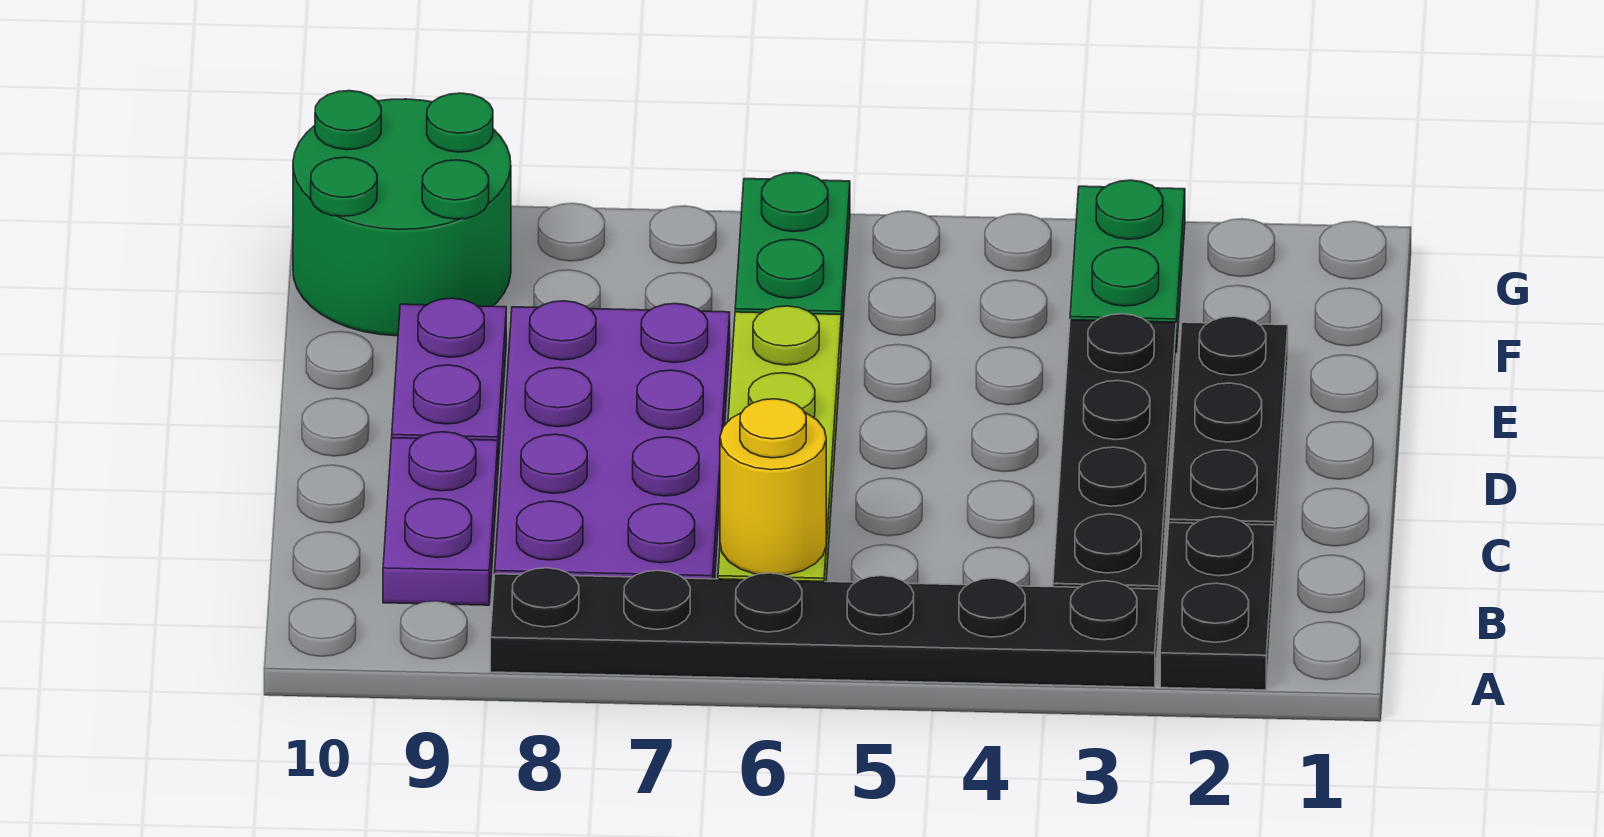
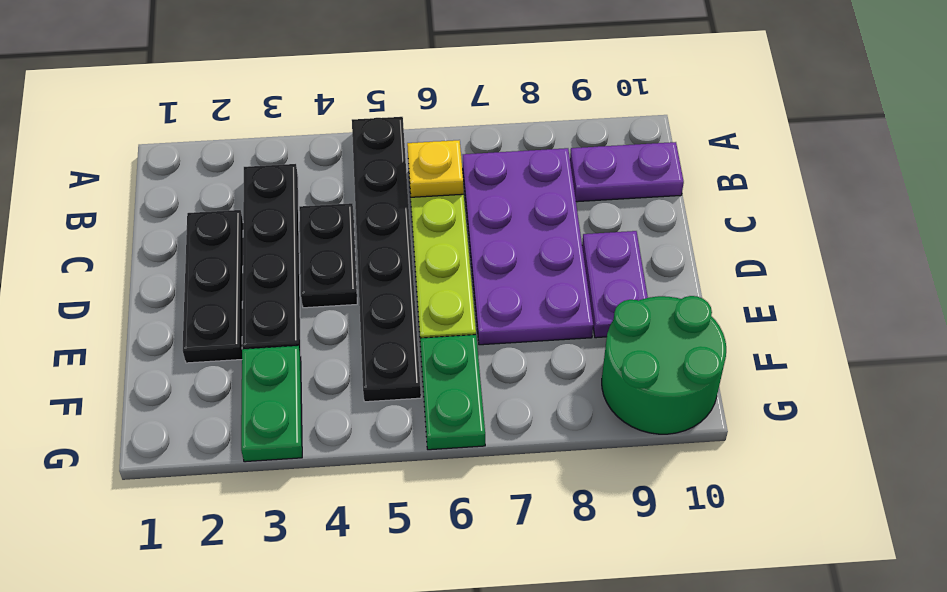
black plate A2:B2 level 1 -> black plate C4:D4 level 1
black plate A3:A8 level 1 -> black plate A5:F5 level 1
yellow round brick B6 level 2 -> yellow plate B6 level 2
purple plate B9:C9 level 1 -> purple plate B9:B10 level 1

